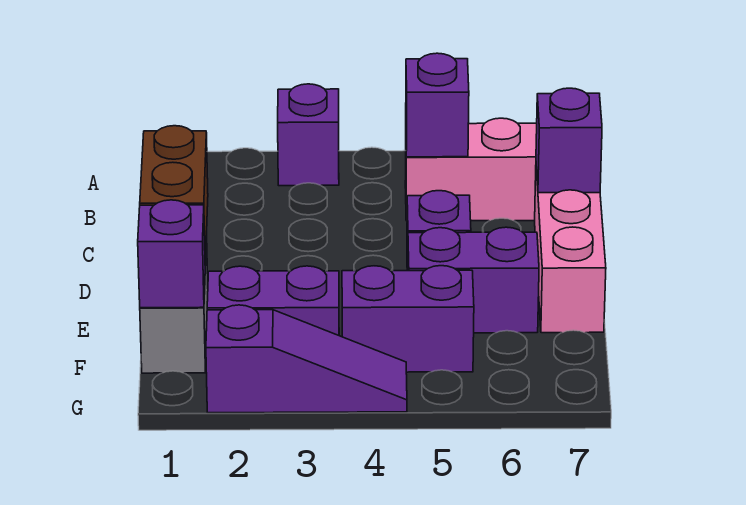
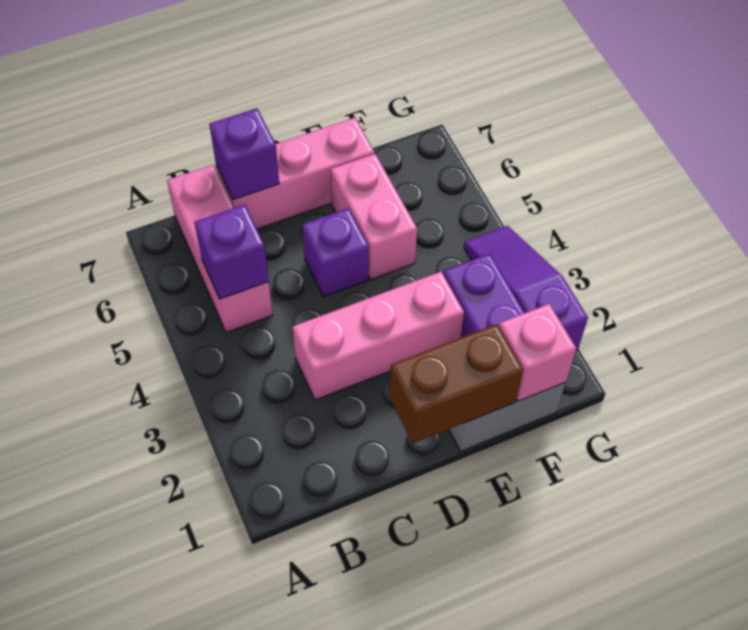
purple brick A3 level 1 -> none
none -> pink brick C3:E3 level 1
purple brick E5:E6 level 1 -> pink brick E5:E6 level 1
purple brick F1 level 2 -> pink brick F1 level 2
purple brick F4:F5 level 1 -> none

